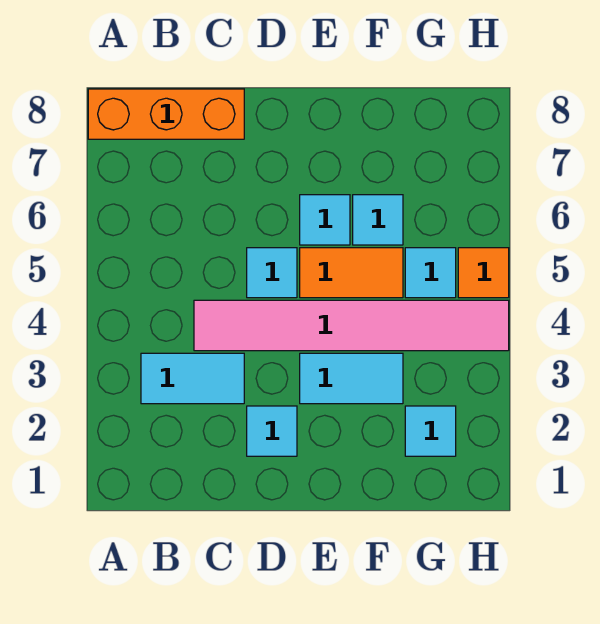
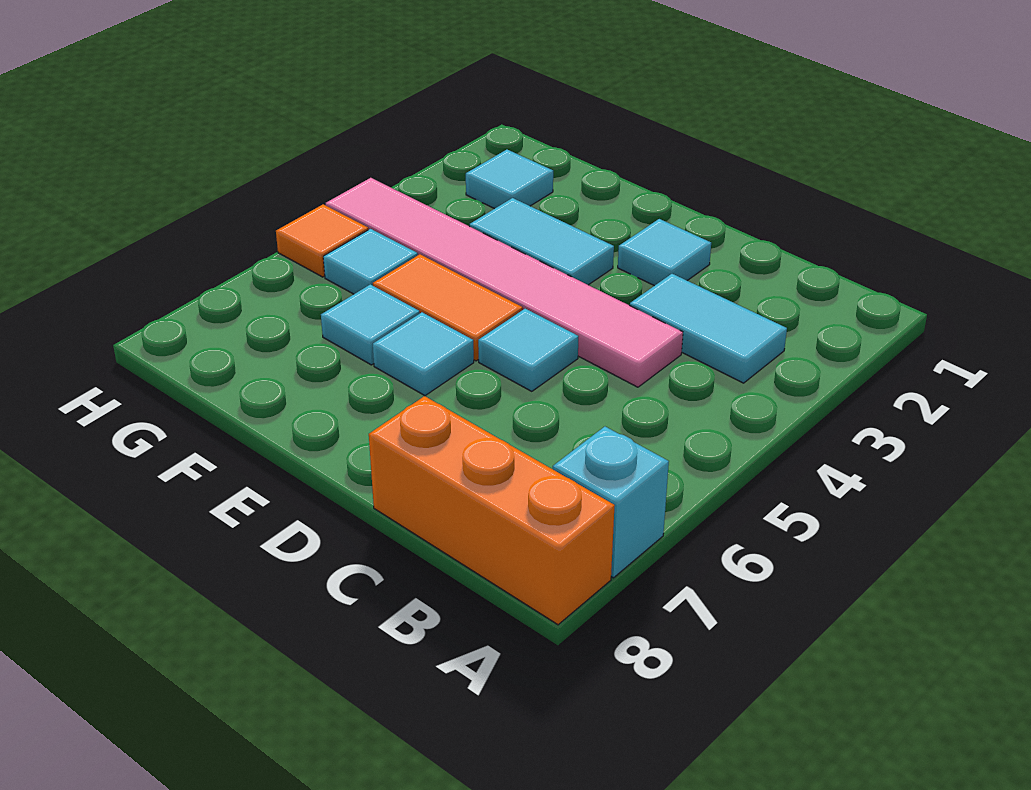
none -> cyan brick A7 level 1

